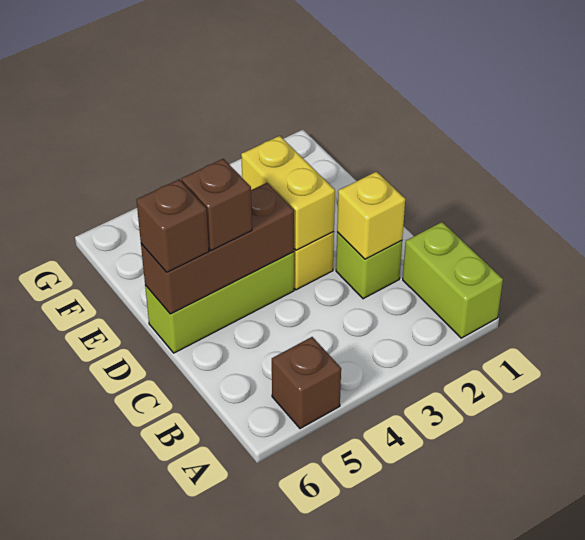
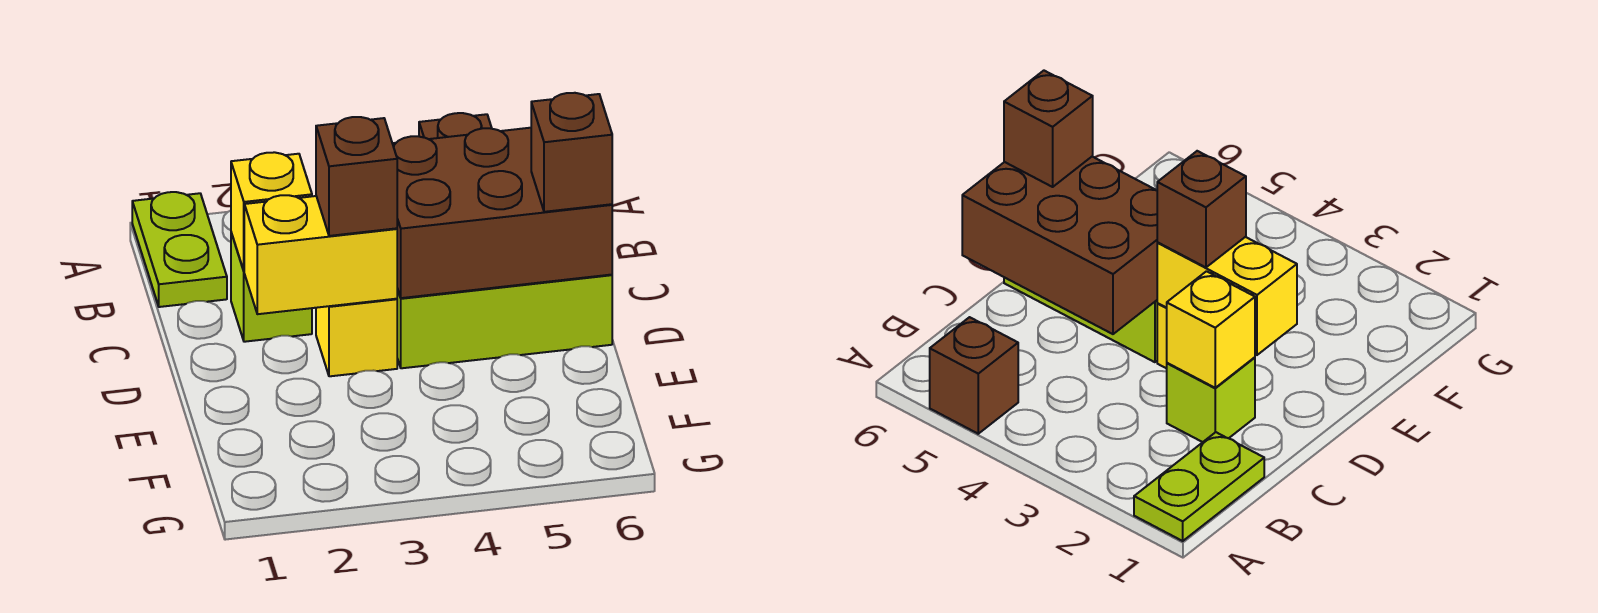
lime brick A1:B1 level 1 -> lime plate A1:B1 level 1
yellow brick D3:E3 level 2 -> yellow brick D2:D3 level 2
brown brick D4:D6 level 2 -> brown brick C4:D6 level 2
brown brick D5 level 3 -> brown brick D3 level 3

